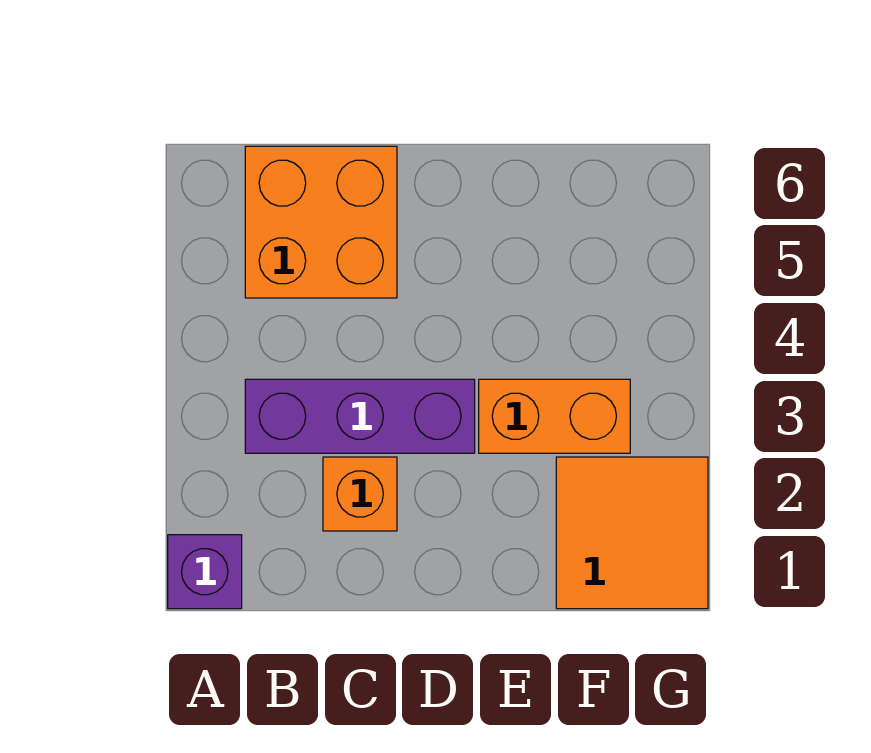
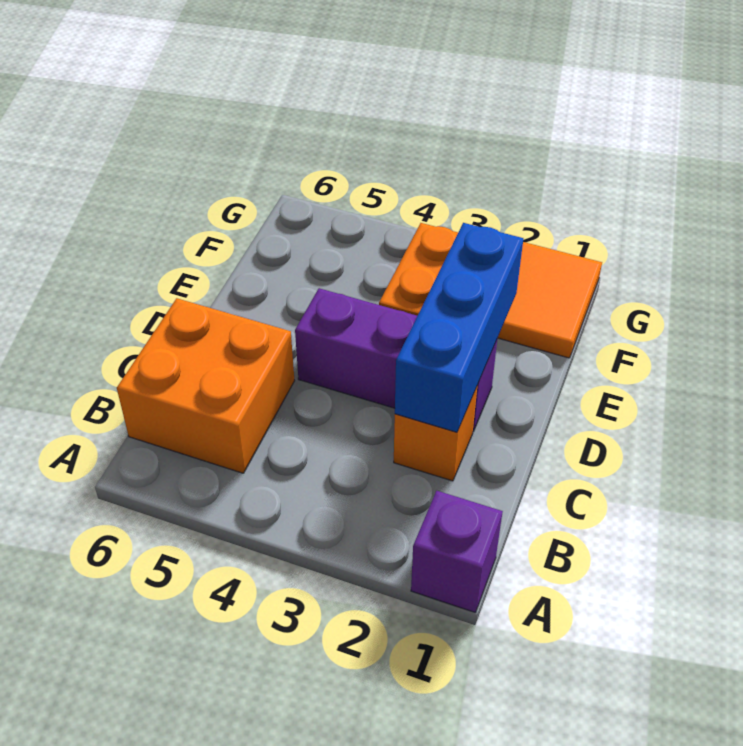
purple brick B3:D3 level 1 -> purple brick D2:D4 level 1
none -> blue brick C2:E2 level 2

